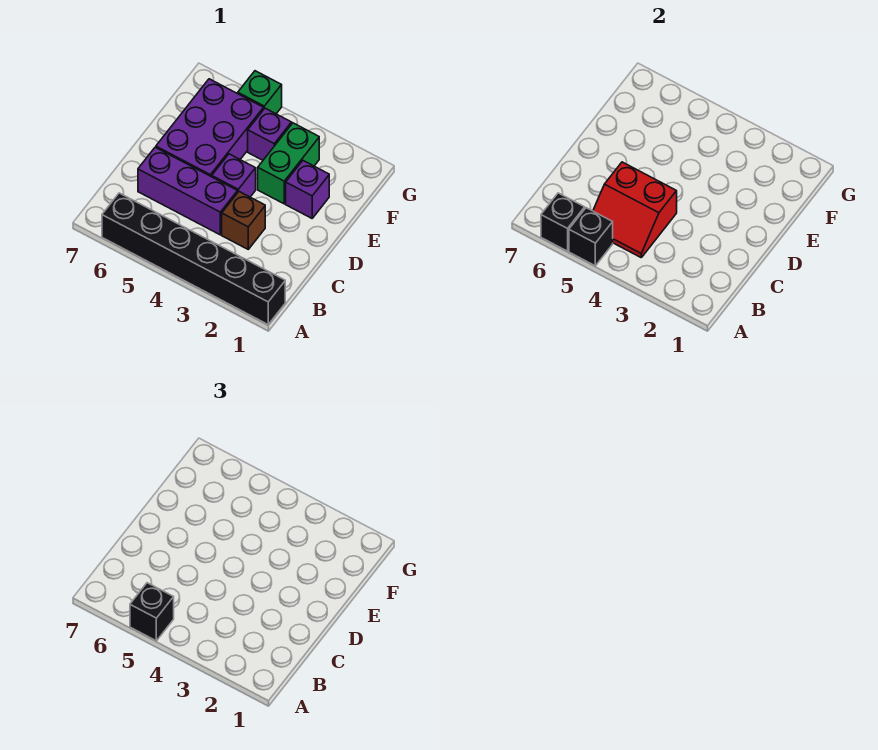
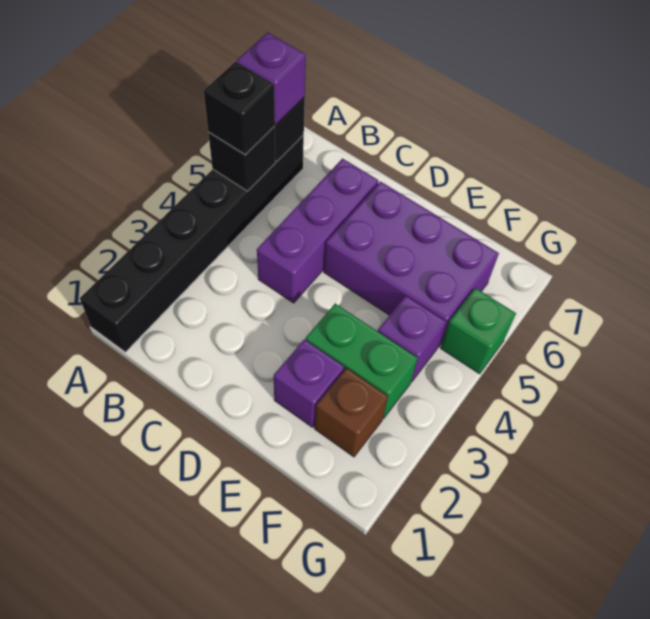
red slope B4:C5 level 2 top C -> none
brown brick C3 level 1 -> brown brick F2 level 1
purple brick D4 level 1 -> purple brick A6 level 3

